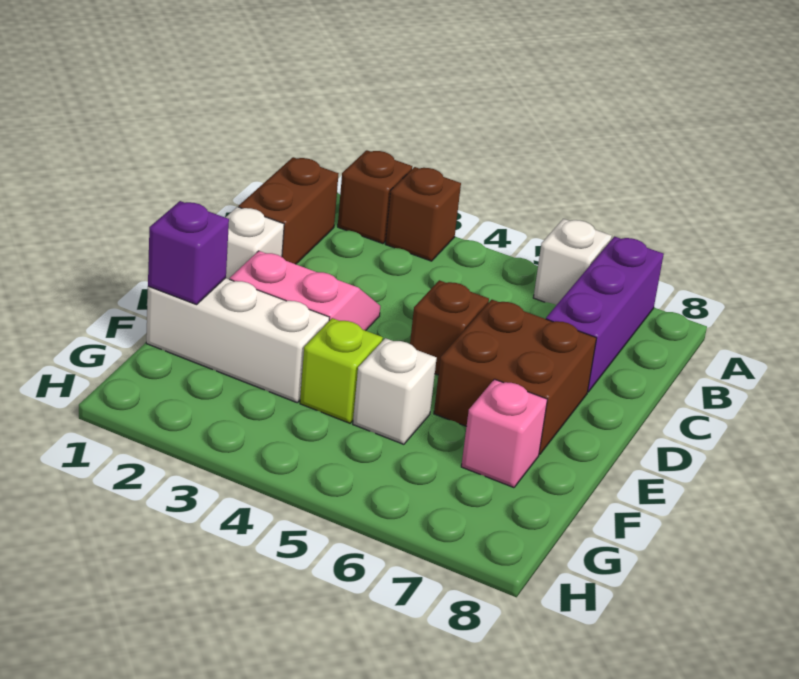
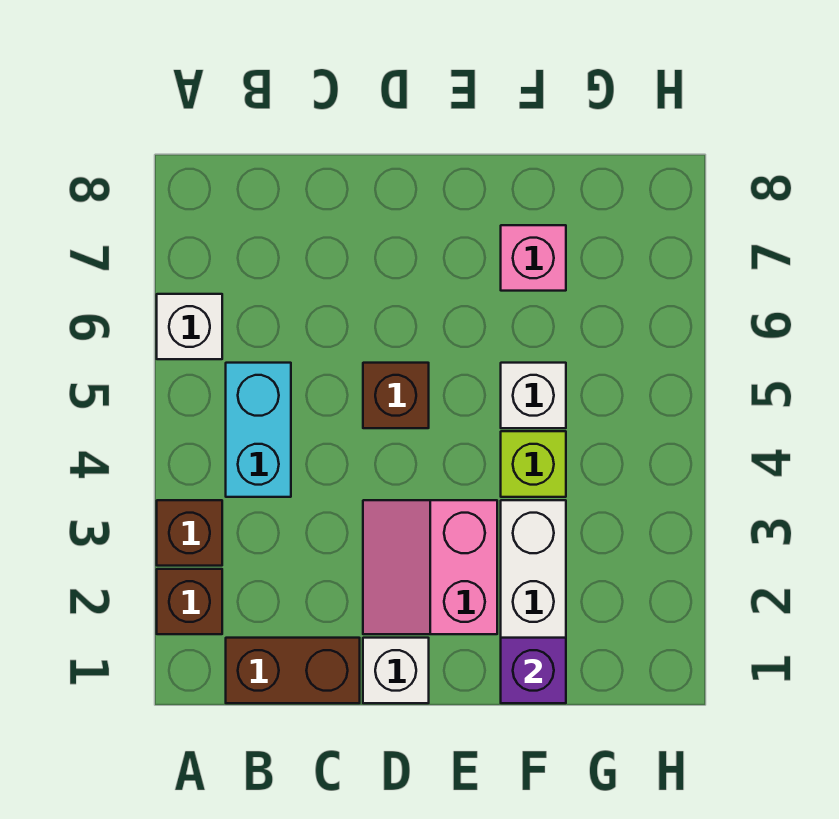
purple brick A7:C7 level 1 -> none
none -> cyan brick B4:B5 level 1
brown brick D6:E7 level 1 -> none

